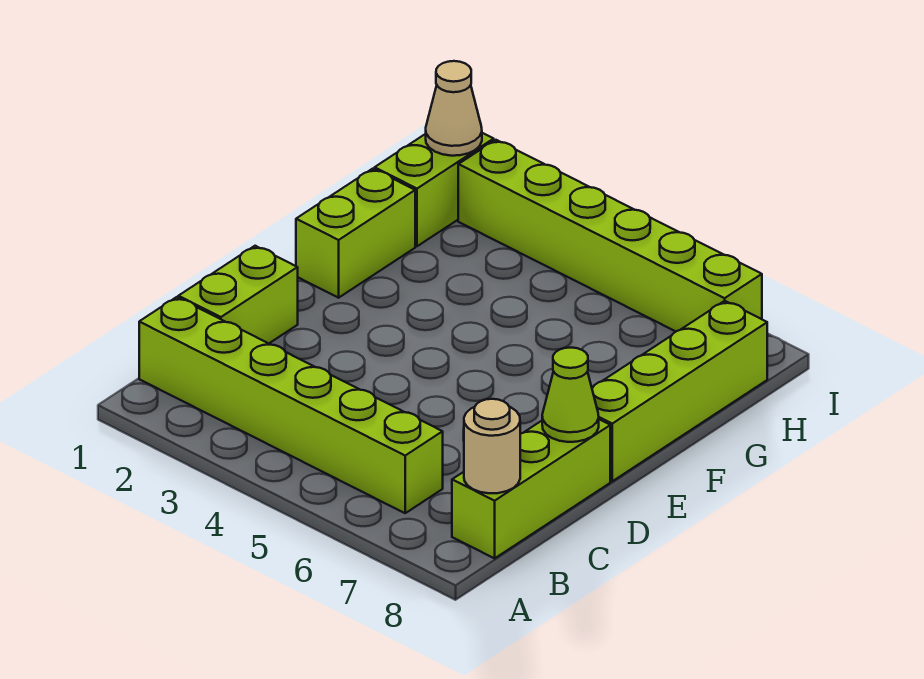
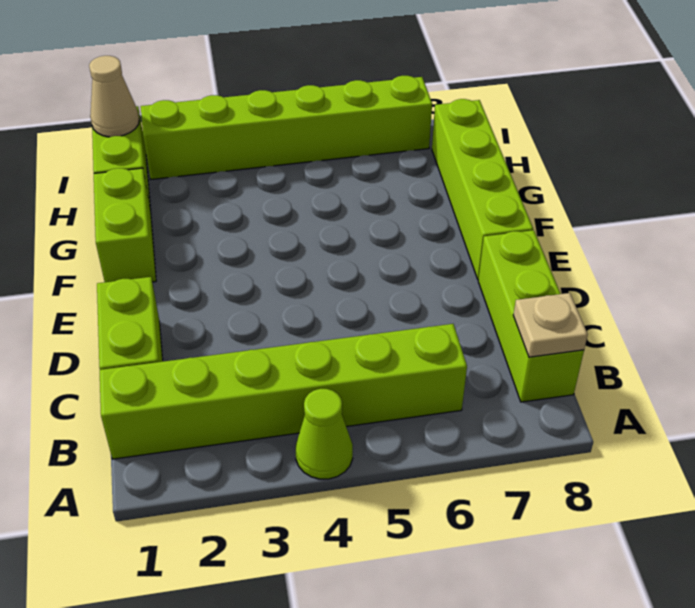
tan round brick B8 level 2 -> tan plate B8 level 2
lime cone D8 level 2 -> lime cone A4 level 1

